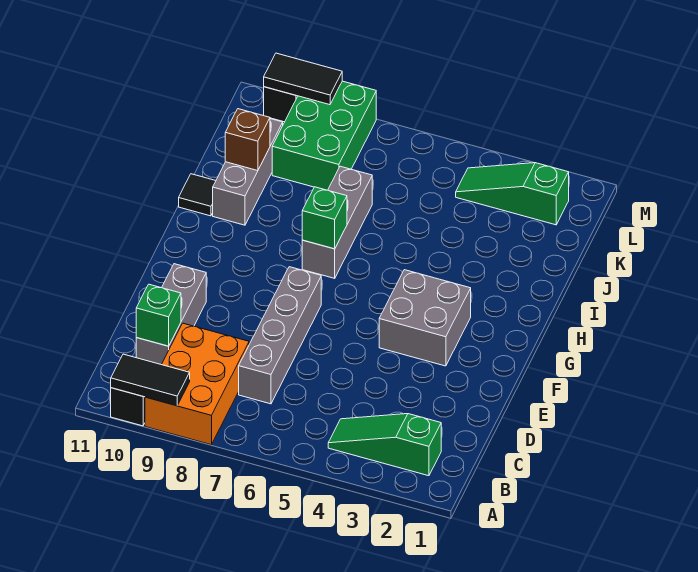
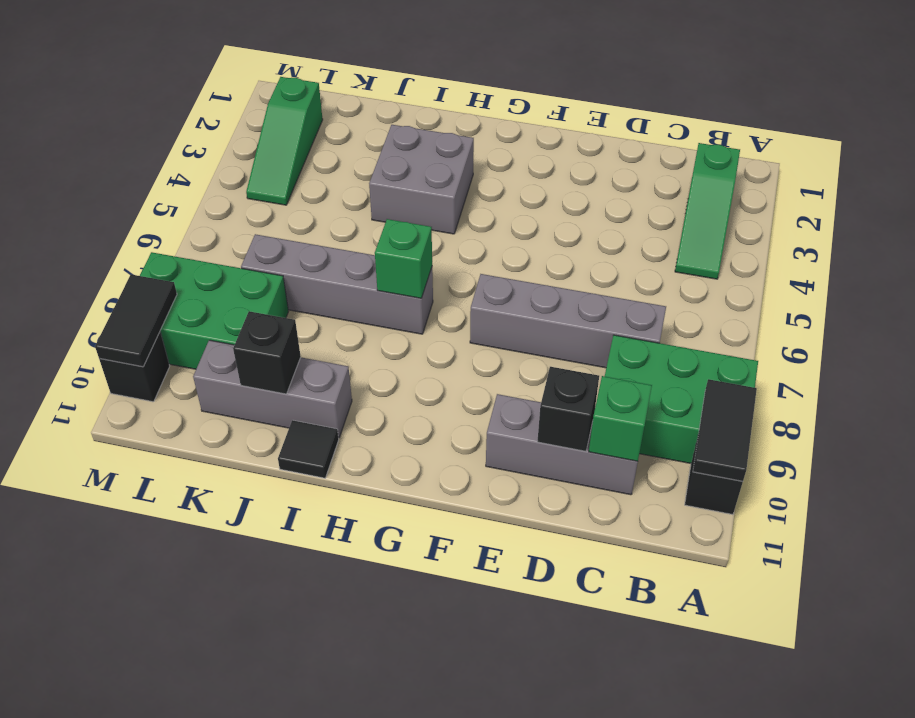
orange brick A8:C9 level 1 -> green brick A8:C9 level 1
none -> black brick D10 level 2
grey brick F3:G4 level 1 -> grey brick H3:I4 level 1
grey brick H7:J7 level 1 -> grey brick H7:K7 level 1
brown brick J10 level 2 -> black brick J10 level 2

